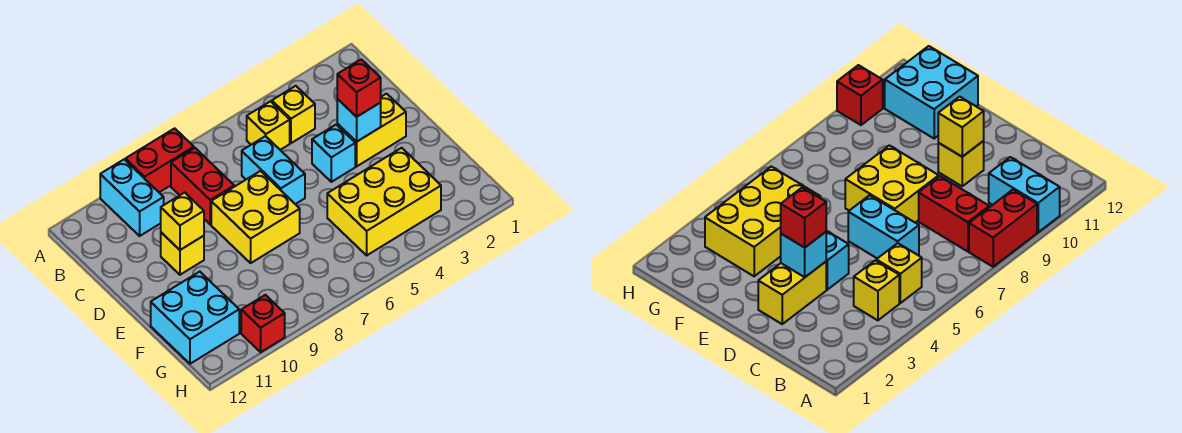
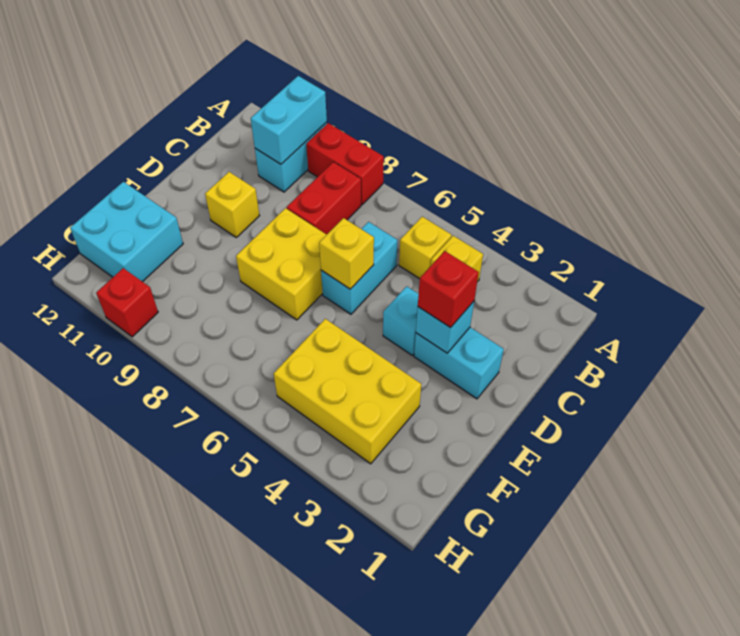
none -> cyan brick A10:B10 level 2
yellow brick D2:D3 level 1 -> cyan brick D2:D3 level 1
yellow brick D10 level 2 -> yellow brick D6 level 2

